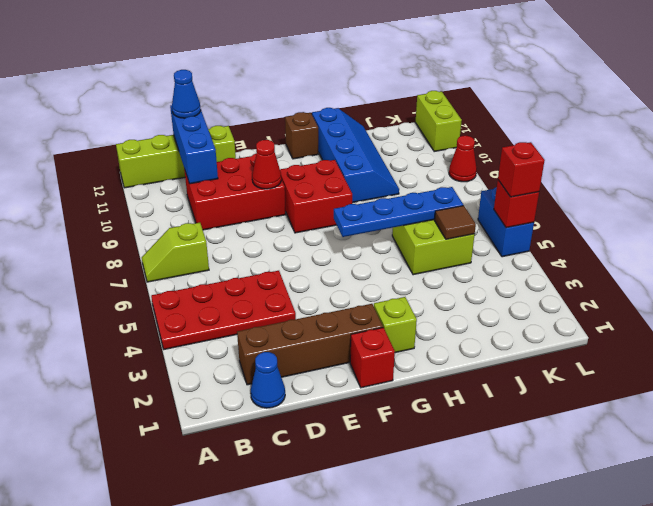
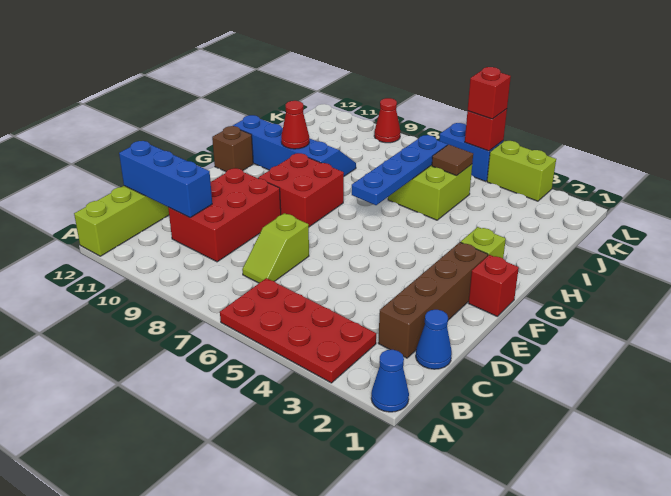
red plate A4:D5 level 1 -> red plate A3:B6 level 1
lime slope A7:B7 level 1 top B -> lime slope C7:D7 level 1 top D
blue cone C12 level 3 -> blue cone A1 level 1
red cone E9 level 2 -> red cone H10 level 2
lime brick L11:L12 level 1 -> lime brick L3:L4 level 1

